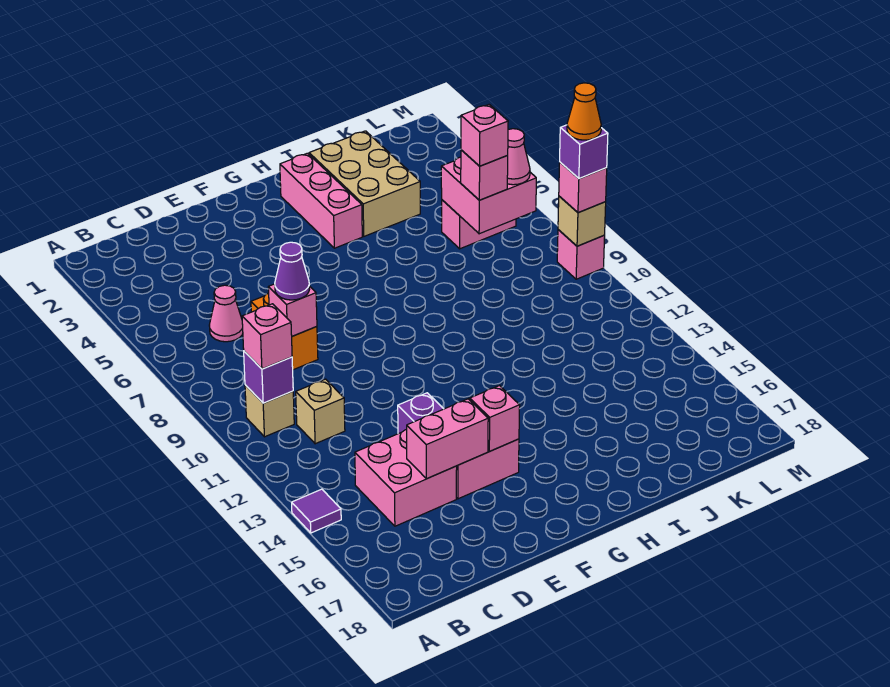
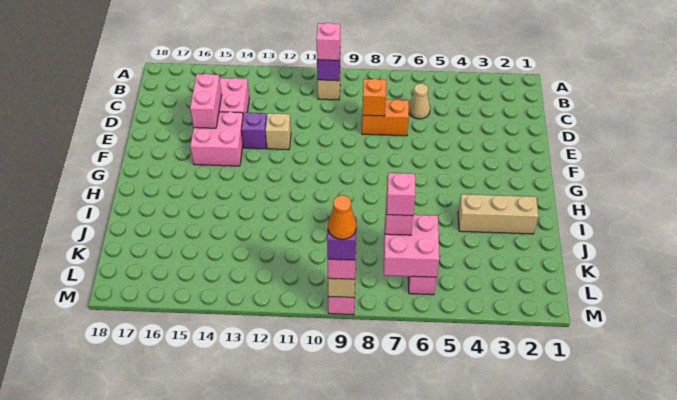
purple tile A14 level 1 -> none
pink cone C6 level 1 -> tan cone C6 level 1
tan brick C11 level 1 -> tan brick E12 level 1
pink brick D8 level 2 -> orange brick D8 level 2
purple cone D8 level 3 -> none
pink brick F15 level 2 -> none
pink brick H2:H4 level 1 -> none
tan brick I2:J4 level 1 -> tan brick I2:I4 level 1
pink cone L7 level 3 -> none

